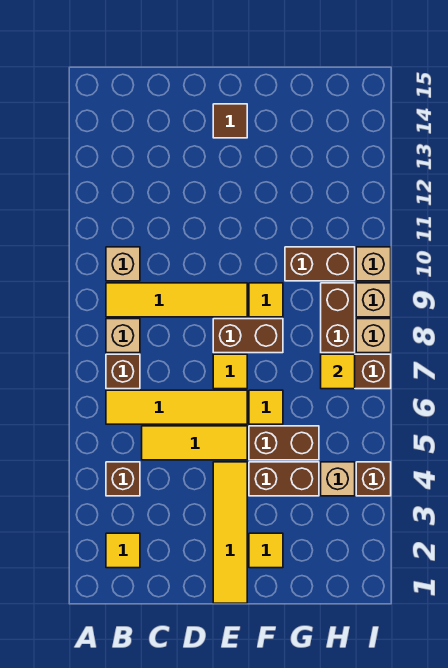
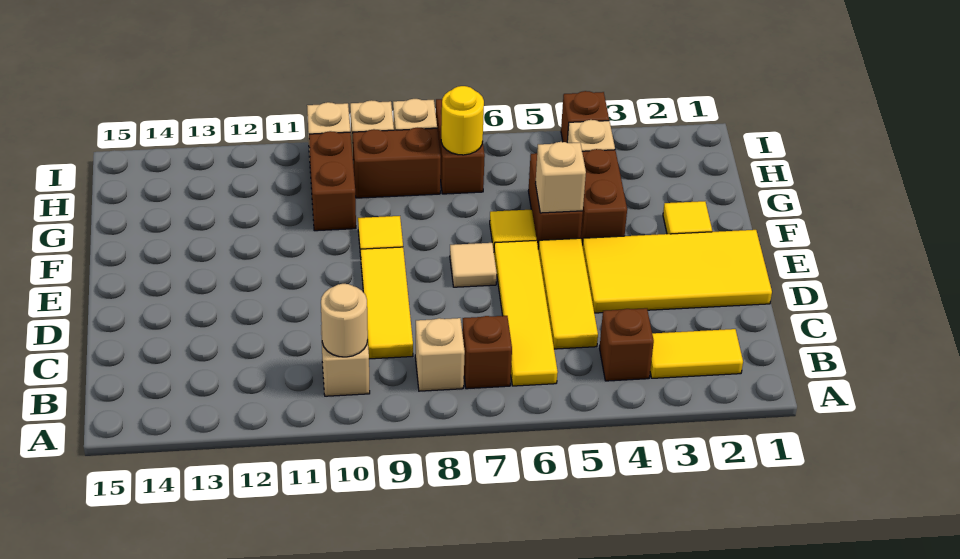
yellow tile B2 level 1 -> yellow tile B2:B3 level 1
yellow tile B9:E9 level 1 -> yellow tile C9:E9 level 1
none -> tan round brick B10 level 2
yellow tile E1:E4 level 1 -> yellow tile D1:E4 level 1
yellow tile E7 level 1 -> tan tile E7 level 1
brown brick E8:F8 level 1 -> none
brown tile E14 level 1 -> none
none -> tan brick F5 level 2
yellow tile H7 level 2 -> yellow round brick H7 level 2

